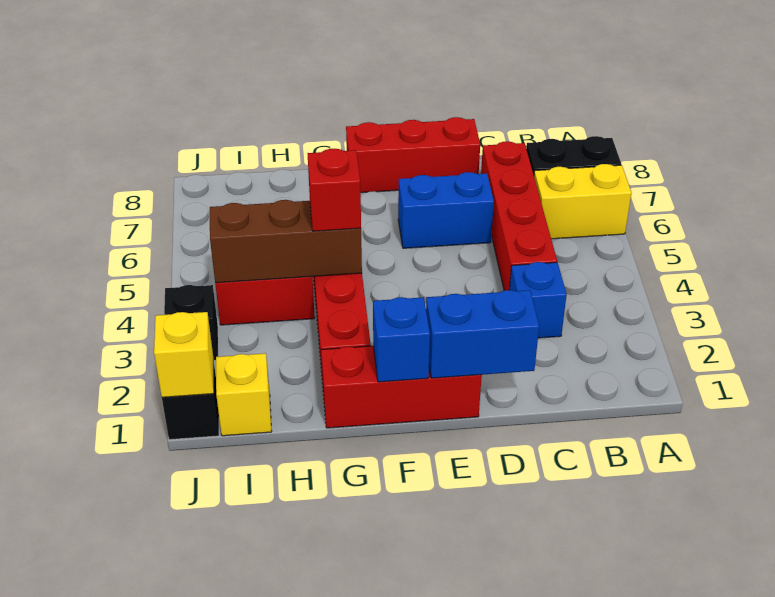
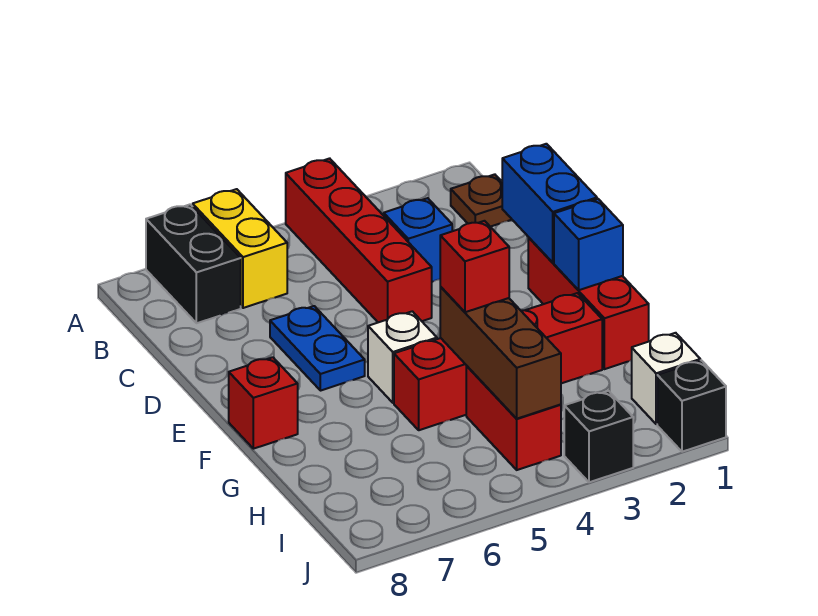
none -> brown plate B1 level 1
red brick C4:C7 level 1 -> red brick A4:D4 level 1
blue brick D6:E6 level 1 -> blue plate D6:E6 level 1
red brick D8:F8 level 1 -> red brick F8 level 1
none -> white brick F5 level 1
yellow brick I1 level 1 -> white brick I1 level 1
yellow brick J1 level 2 -> none

